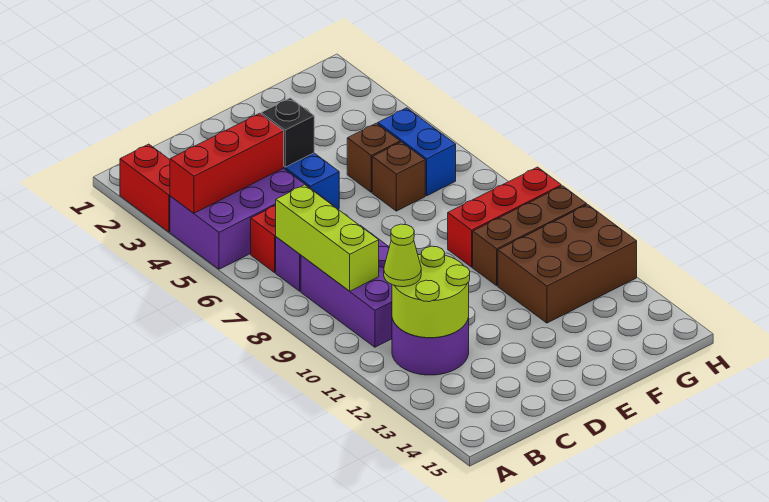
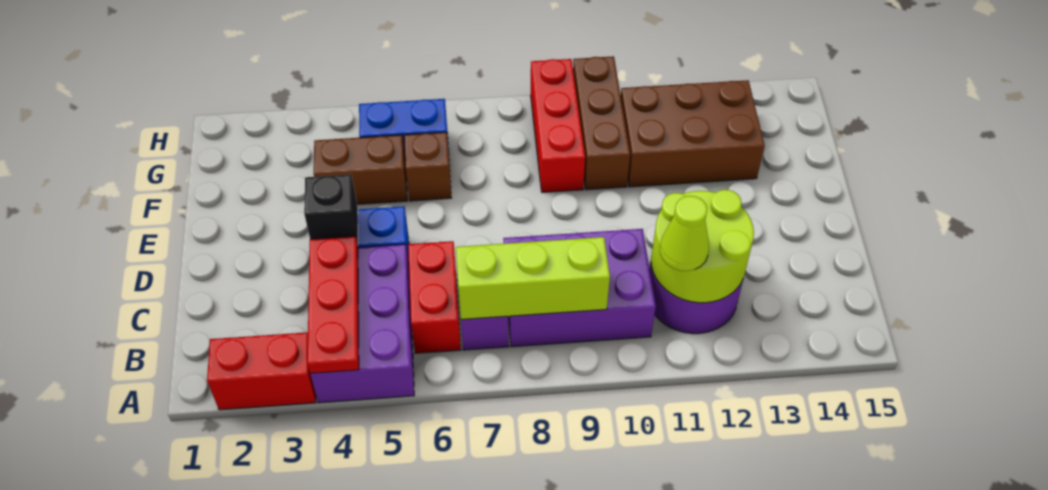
red brick A4:C4 level 2 -> red plate A4:C4 level 2
brown brick F5 level 1 -> brown brick F4:F5 level 1
brown brick F11:H12 level 1 -> brown brick F11:G13 level 1

